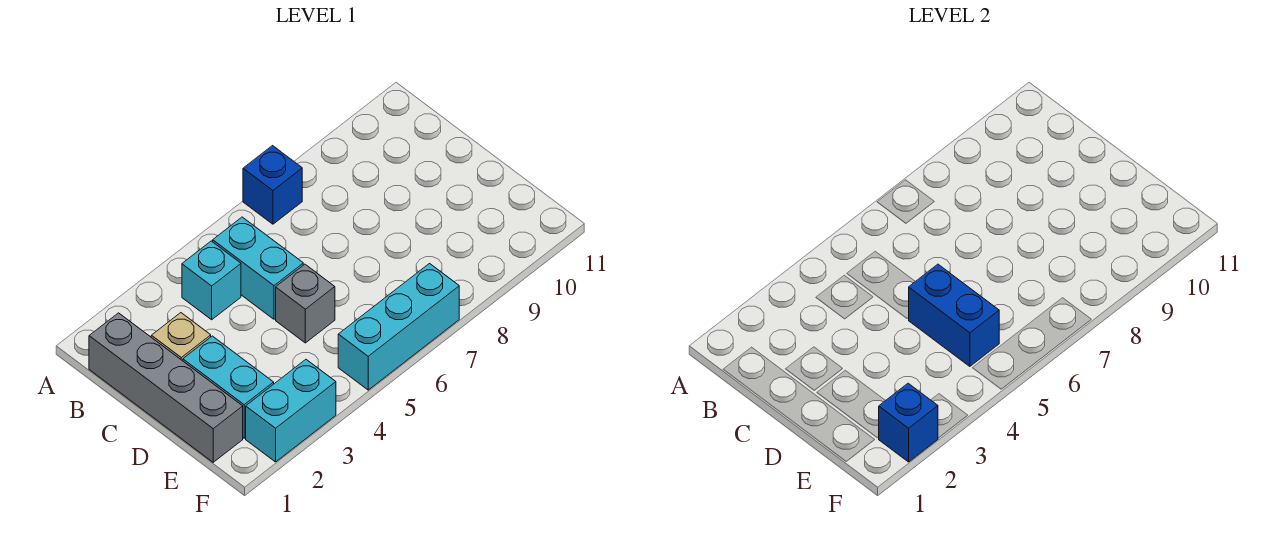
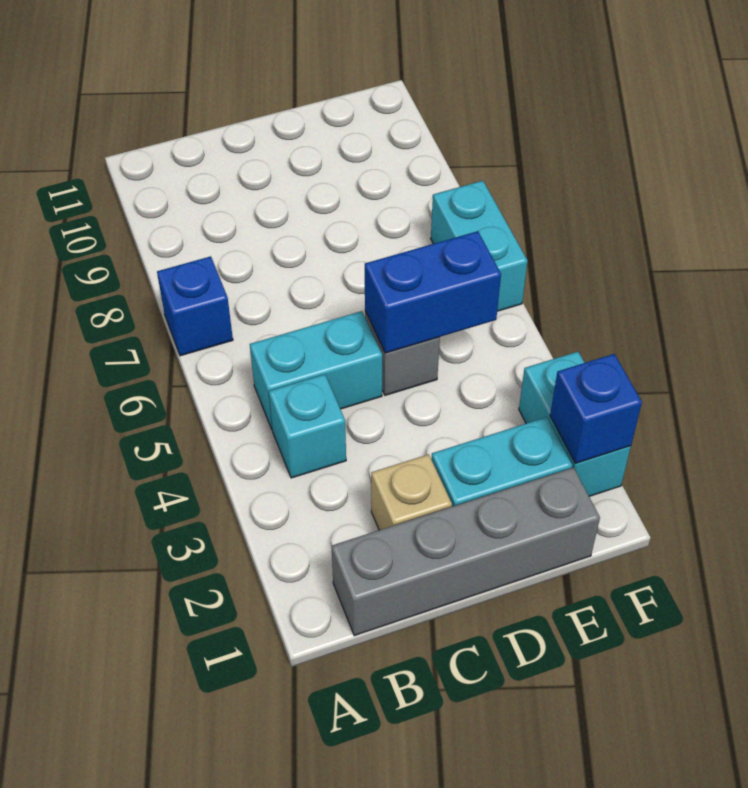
cyan brick F5:F7 level 1 -> cyan brick F6:F7 level 1

